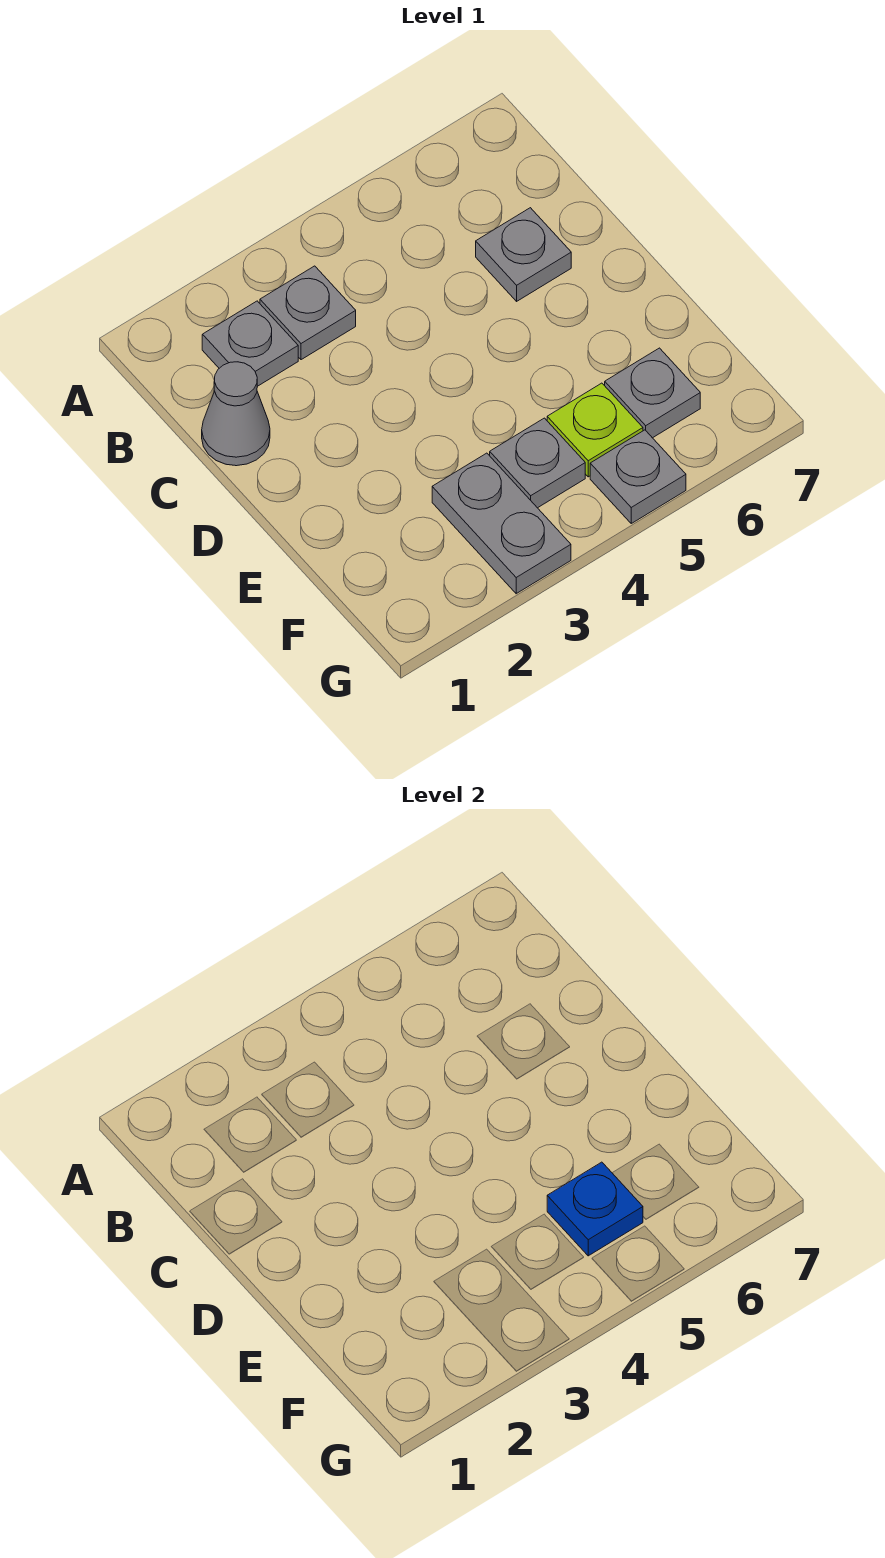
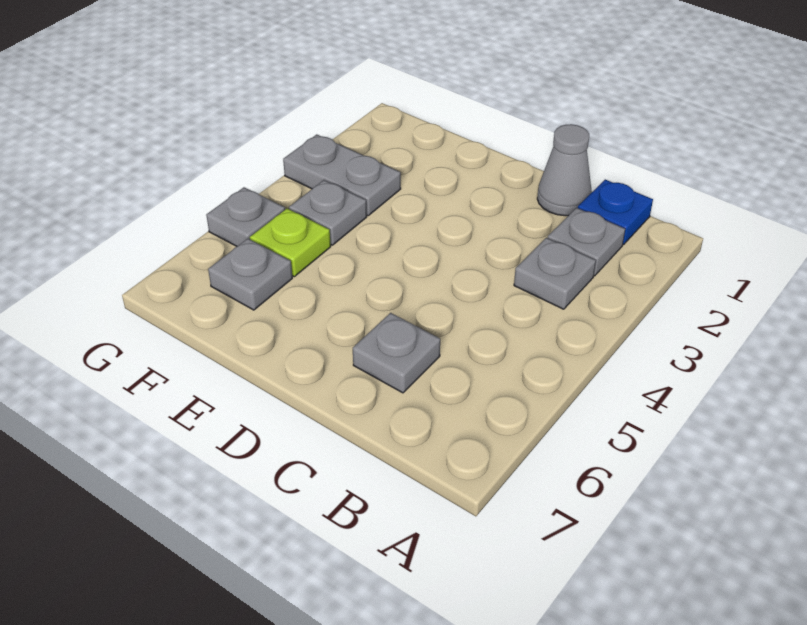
blue plate F5 level 2 -> blue plate B1 level 1

